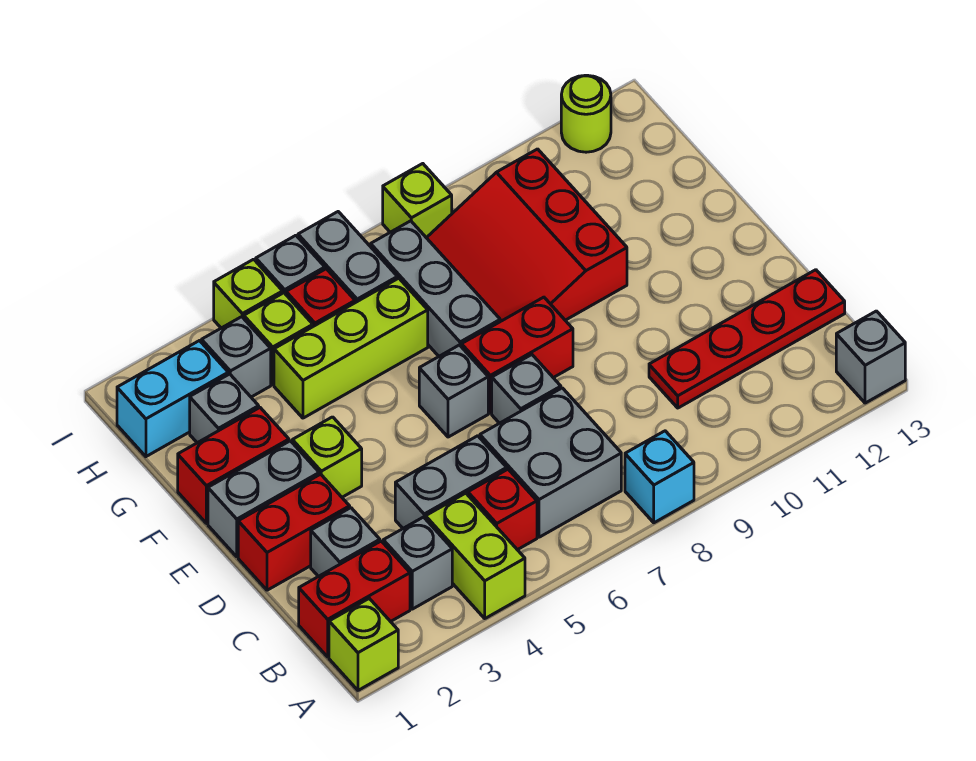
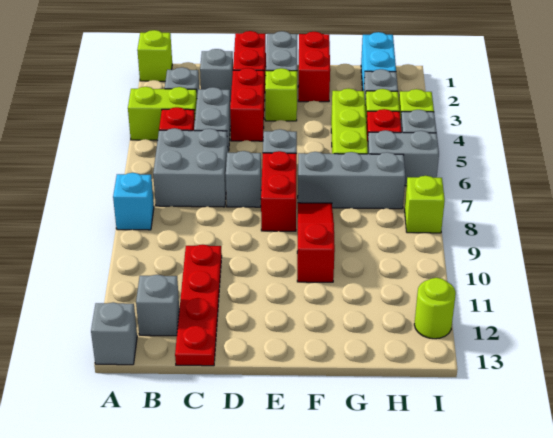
red brick B1:B2 level 1 -> red brick D3:D4 level 1
red slope F8:H10 level 1 top 10 -> red slope F8:F10 level 1 top 10
grey brick G2 level 1 -> grey brick B12 level 1

